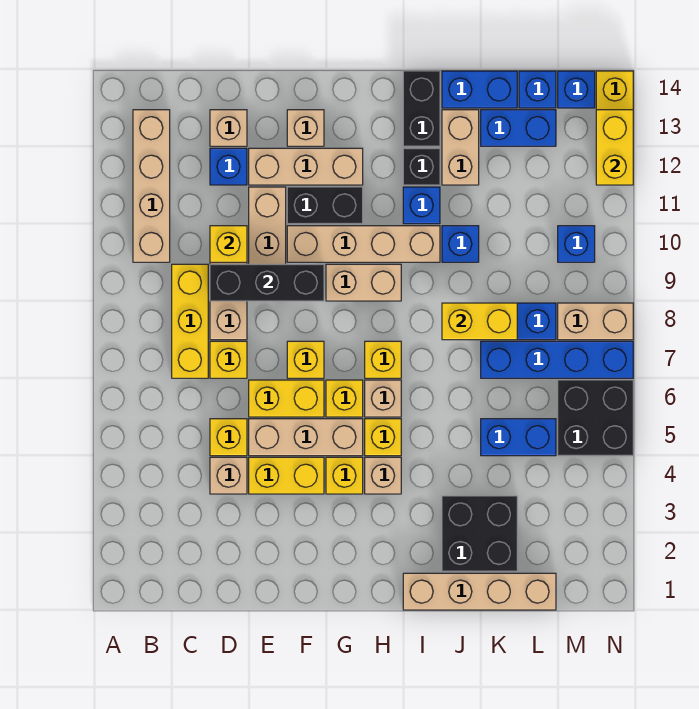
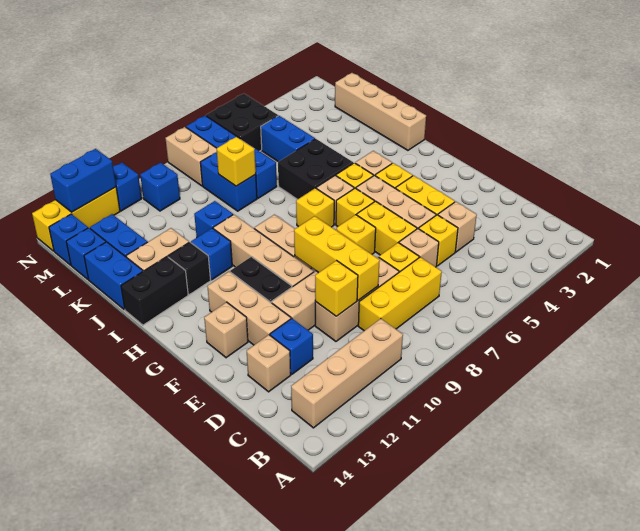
none -> tan brick D6 level 1
black brick D9:F9 level 2 -> yellow brick D9:F9 level 2
black brick J2:K3 level 1 -> black brick I5:J6 level 1
yellow brick J8:K8 level 2 -> yellow brick K8 level 2
none -> blue brick N11 level 1
yellow brick N12:N13 level 2 -> blue brick N12:N13 level 2

